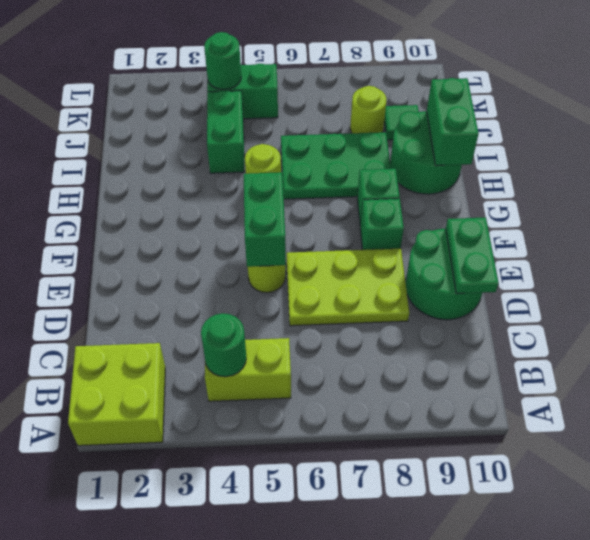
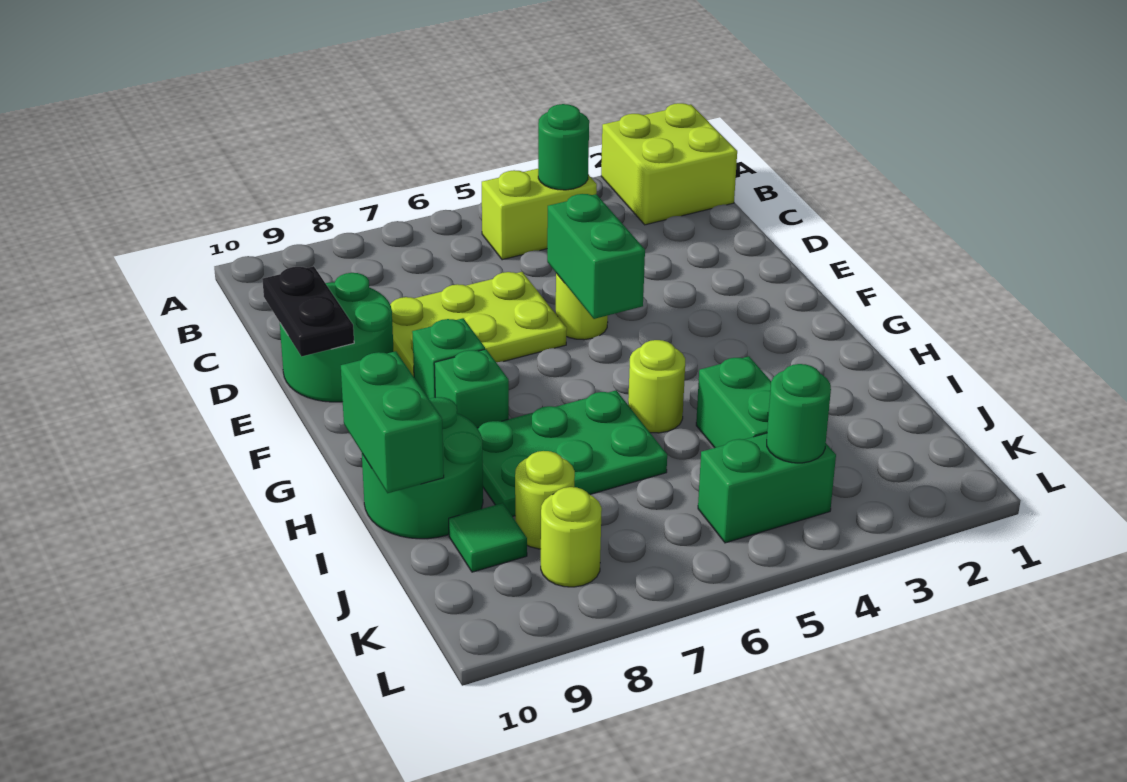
green plate D10:E10 level 2 -> black plate D10:E10 level 2
none -> lime round brick K8 level 1

